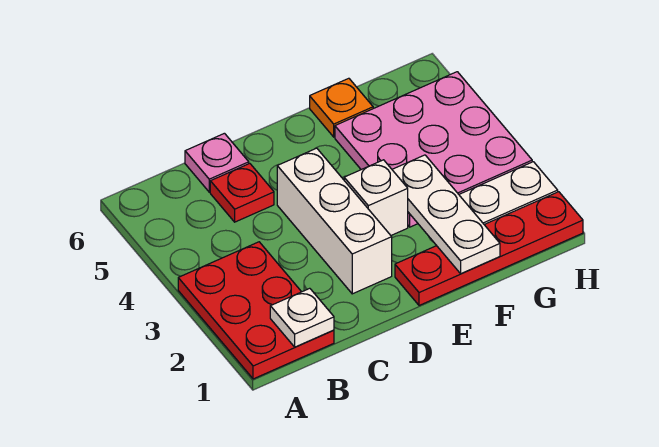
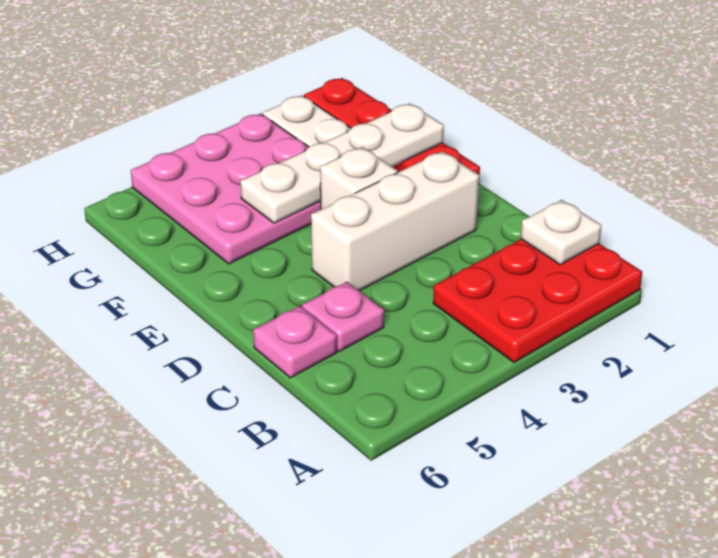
red plate C5 level 1 -> pink plate C5 level 1
white plate F1:F3 level 2 -> white plate F1:F4 level 2
orange plate F6 level 1 -> none

